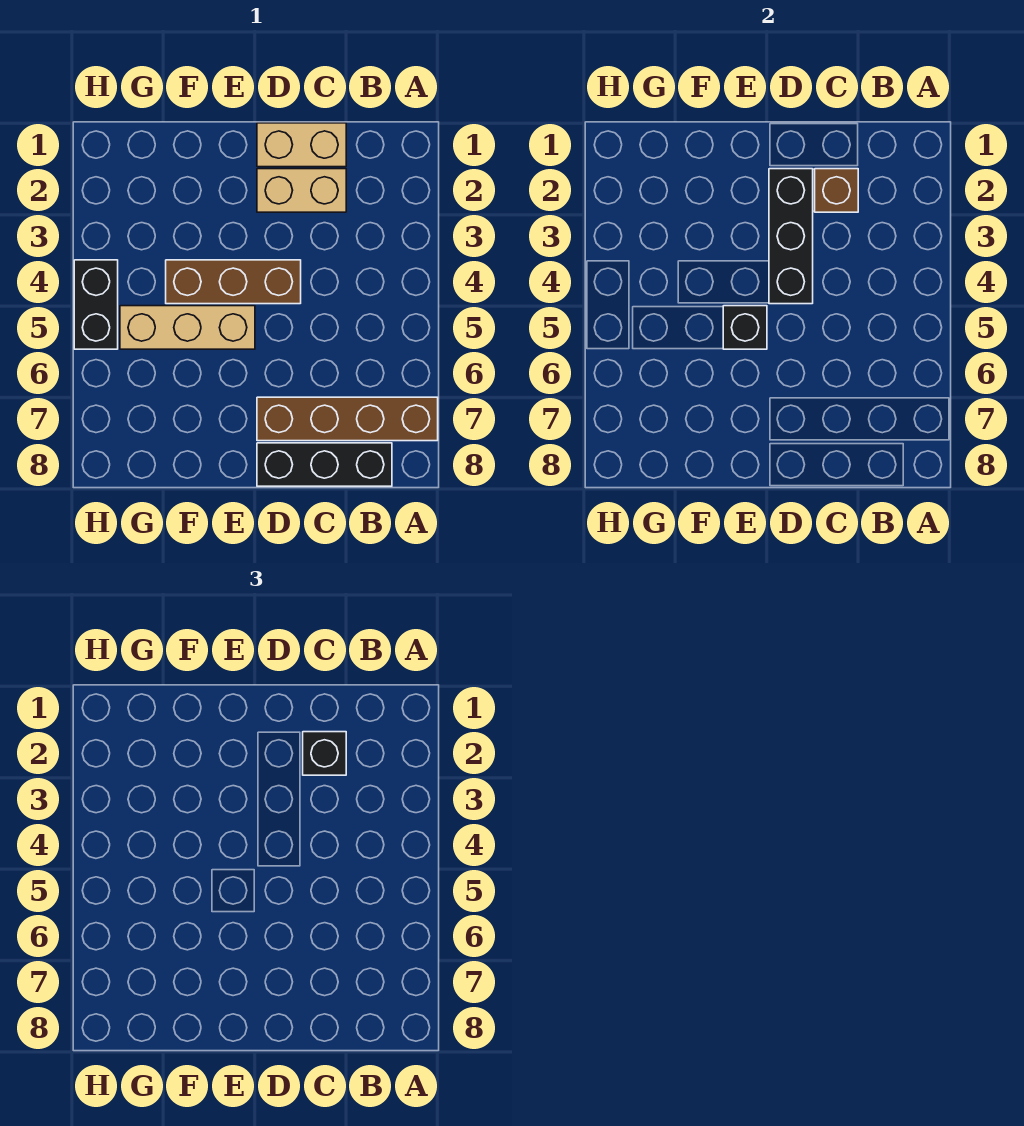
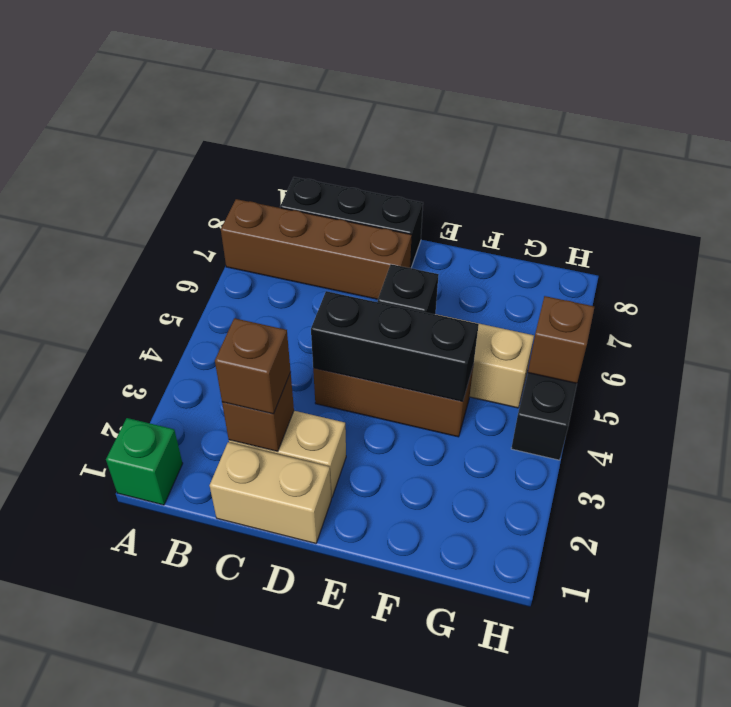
none -> green brick A1 level 1
black brick C2 level 3 -> brown brick C2 level 3
black brick D2:D4 level 2 -> black brick D4:F4 level 2
none -> brown brick H5 level 2

